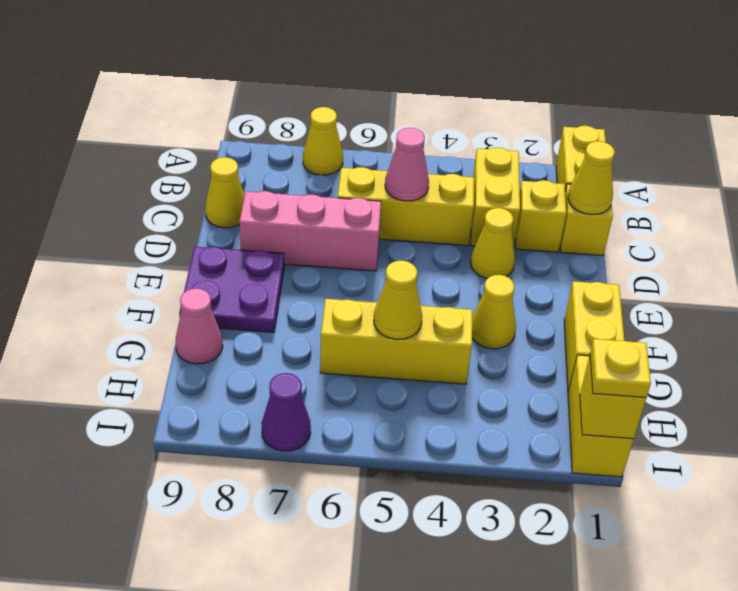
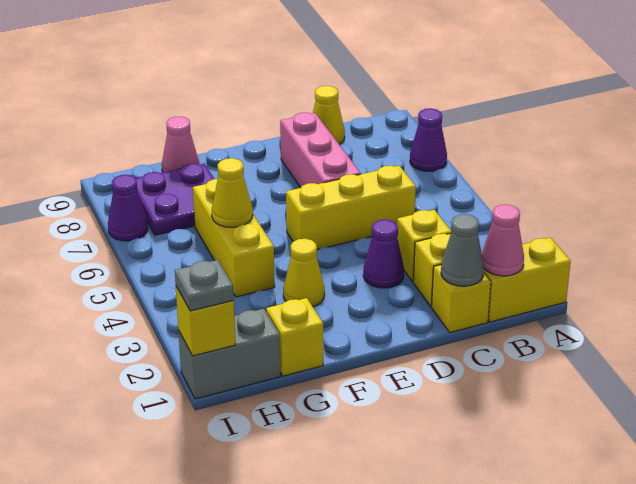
yellow cone A7 level 1 -> purple cone A7 level 1
yellow brick B3:C3 level 1 -> yellow brick C3 level 1
yellow cone C1 level 2 -> grey cone C1 level 2
yellow brick C4:C6 level 1 -> yellow brick C5:E5 level 1
pink cone C5 level 2 -> pink cone B1 level 2
yellow cone D3 level 1 -> purple cone D3 level 1
purple plate E8:F9 level 1 -> purple plate G7:H8 level 1
yellow brick F1:G1 level 1 -> yellow brick G1 level 1
yellow brick H1:I1 level 1 -> grey brick H1:I1 level 1
yellow plate I1 level 3 -> grey plate I1 level 3

